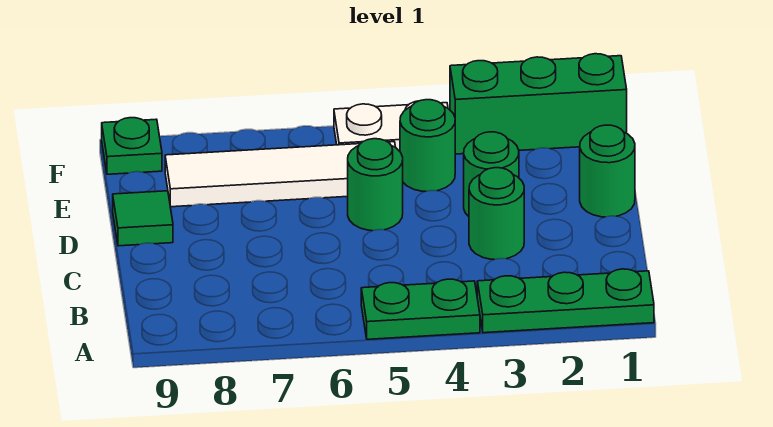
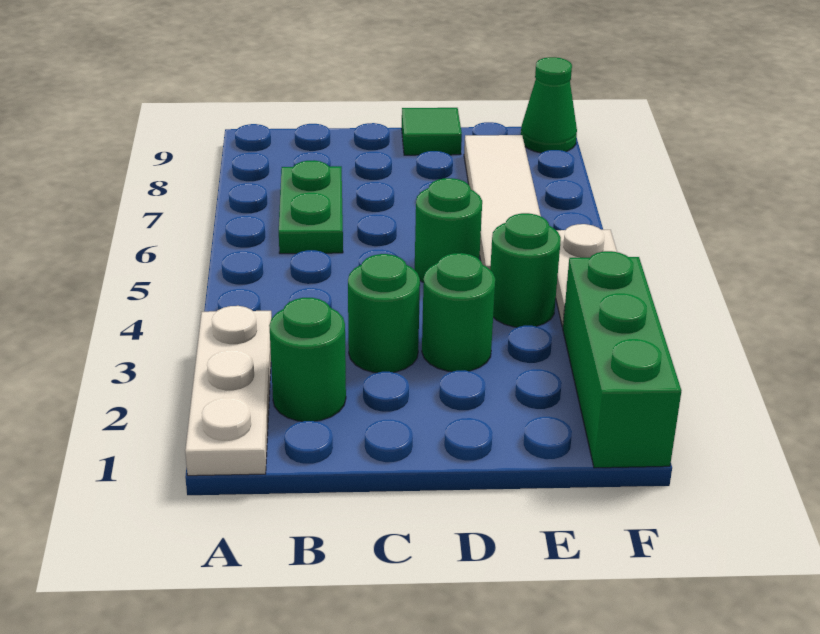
green plate A1:A3 level 1 -> white plate A1:A3 level 1
green plate A4:A5 level 1 -> green plate B6:B7 level 1
green round brick D1 level 1 -> green round brick B2 level 1
green plate F9 level 1 -> green cone F9 level 1

